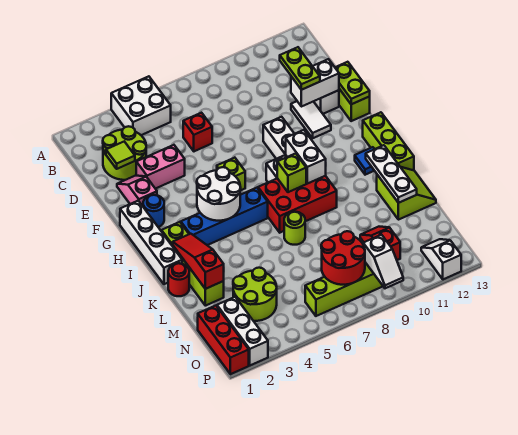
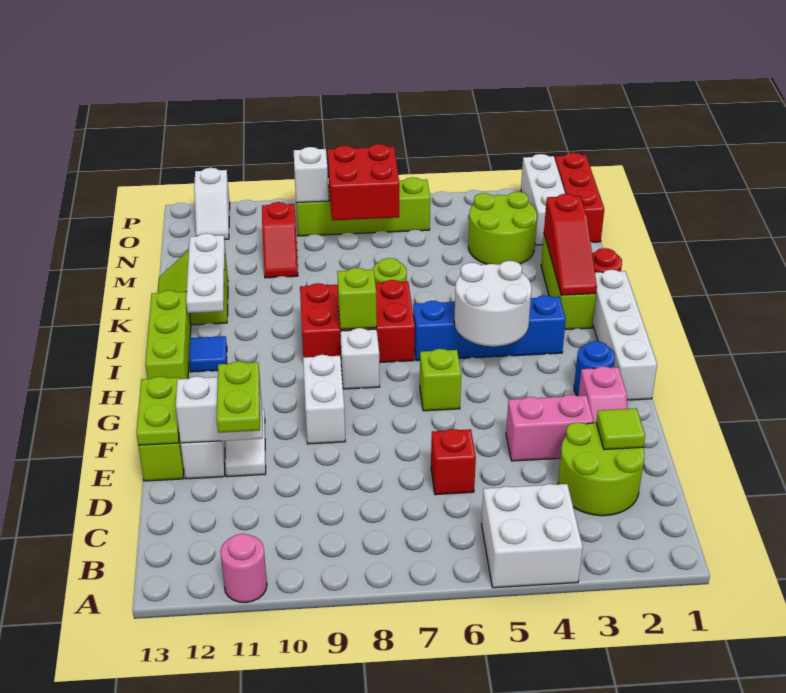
none -> pink round brick A11 level 1
white brick H9:I9 level 2 -> none
lime brick I2:L2 level 1 -> lime brick J2:L2 level 1
red round brick N7:O8 level 2 -> red brick N7:O8 level 2

